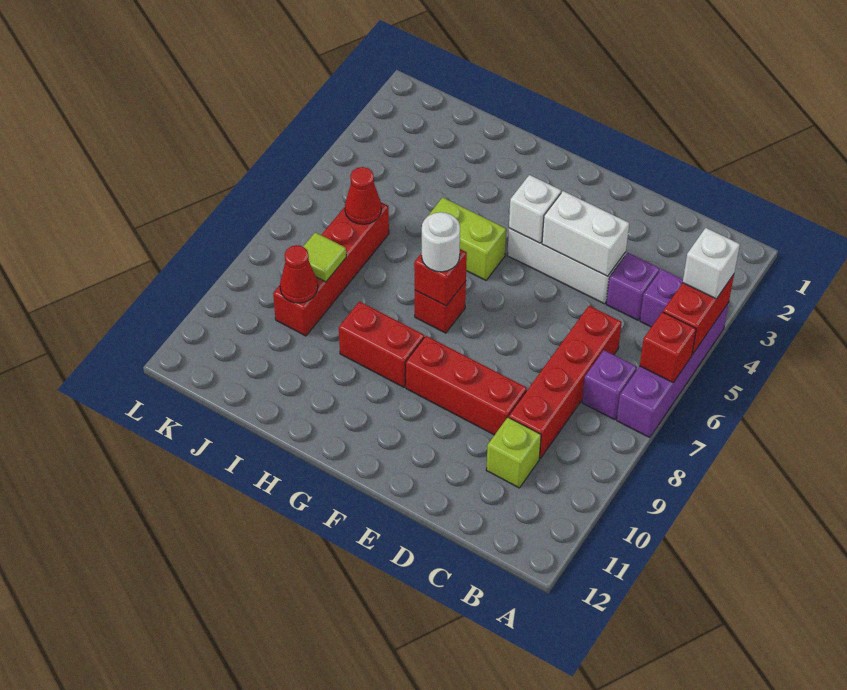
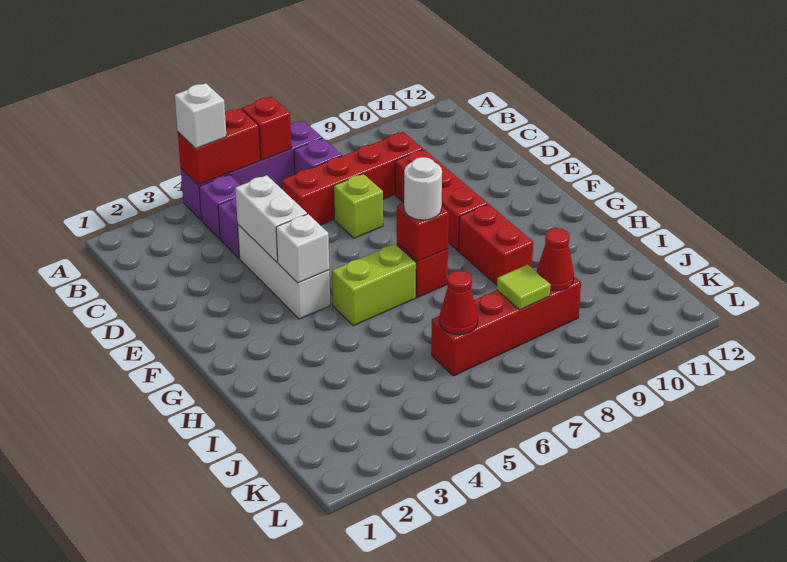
lime brick C10 level 1 -> lime brick D7 level 1
lime brick G5:H5 level 1 -> lime brick G5:G6 level 1

